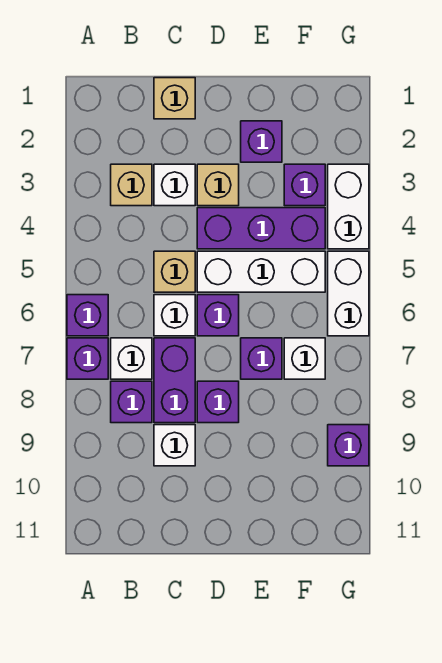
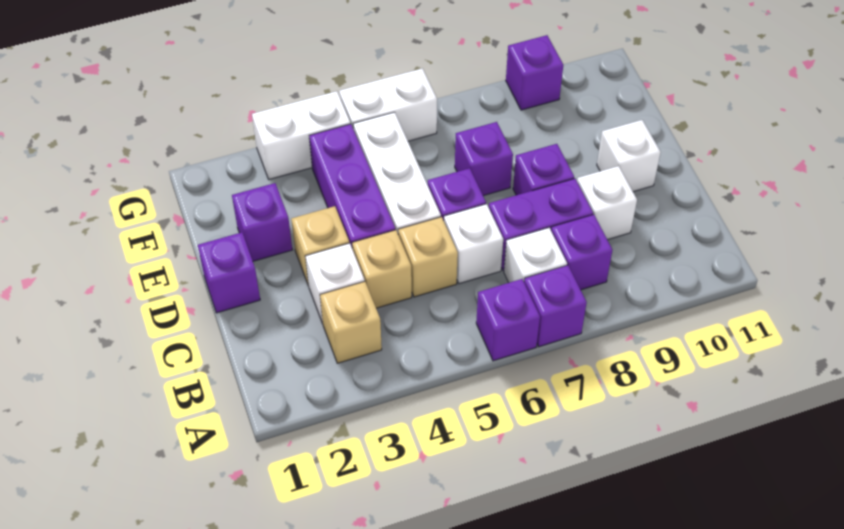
tan brick C1 level 1 -> tan brick C4 level 1
purple brick F3 level 1 -> purple brick D1 level 1
white brick F7 level 1 -> white brick D10 level 1

